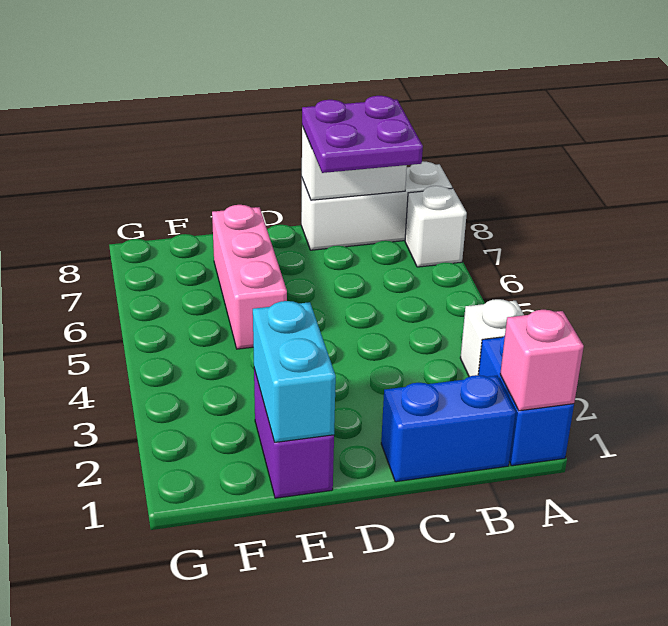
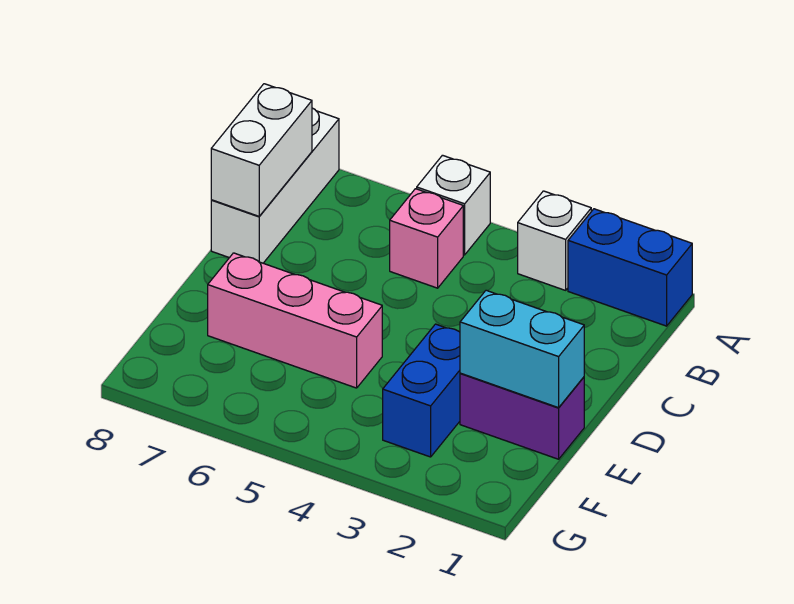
pink brick A1 level 2 -> pink brick B5 level 1
white brick A7 level 1 -> white brick A5 level 1
blue brick B1:C1 level 1 -> blue brick E3:F3 level 1
purple plate B7:C8 level 3 -> none

